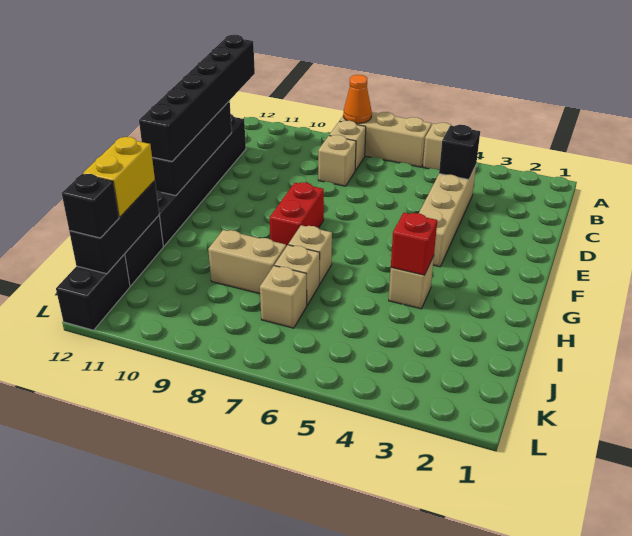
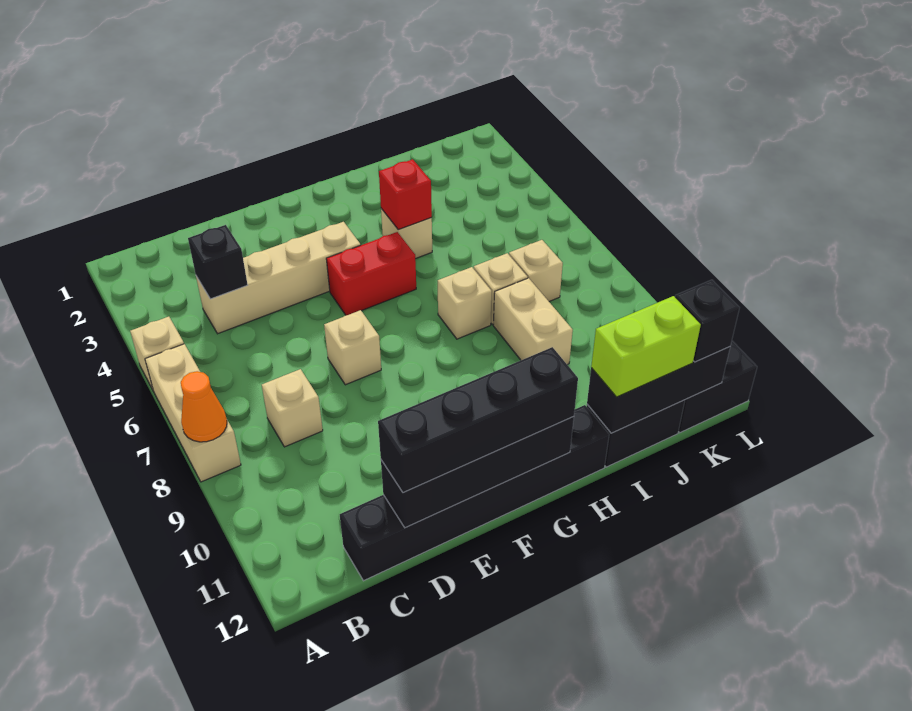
tan brick B8 level 1 -> tan brick E7 level 1
black brick B12:G12 level 3 -> black brick D12:G12 level 3
red brick F8:G8 level 1 -> red brick F5:G5 level 1
yellow brick I12:J12 level 3 -> lime brick I12:J12 level 3

